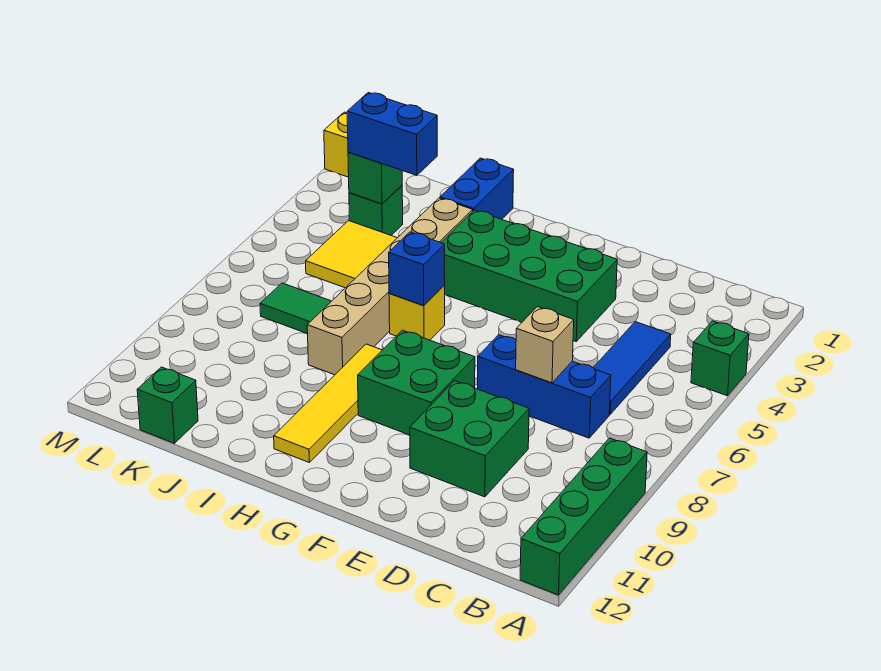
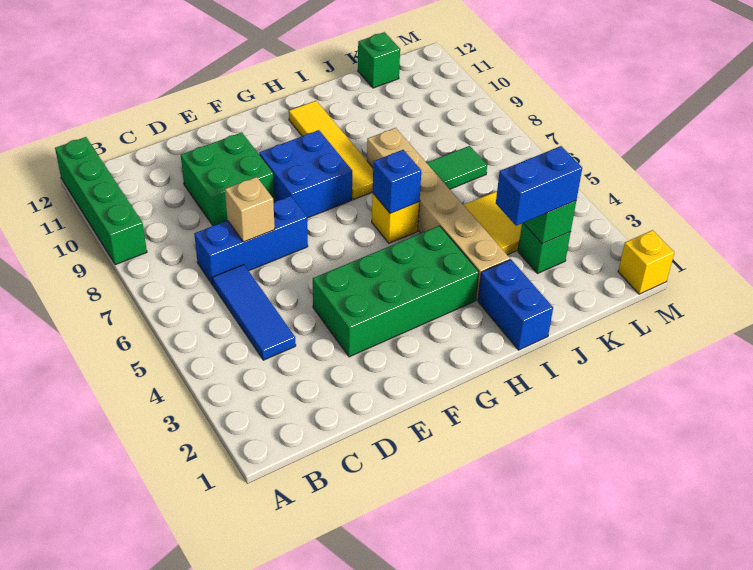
green brick A4 level 1 -> none
green brick F8:G9 level 1 -> blue brick F8:G9 level 1

